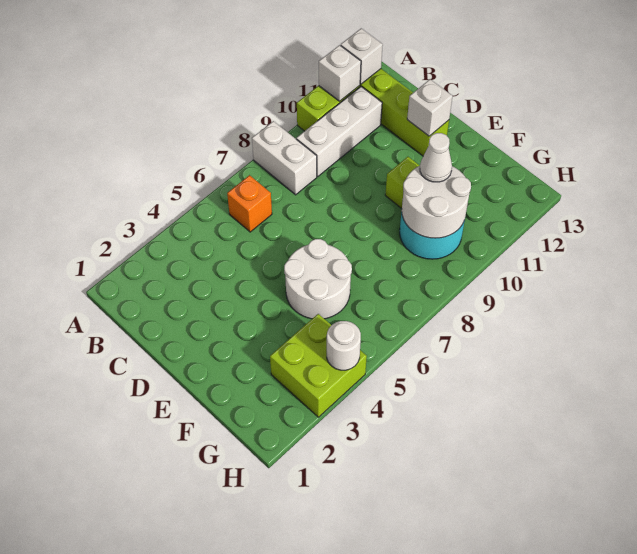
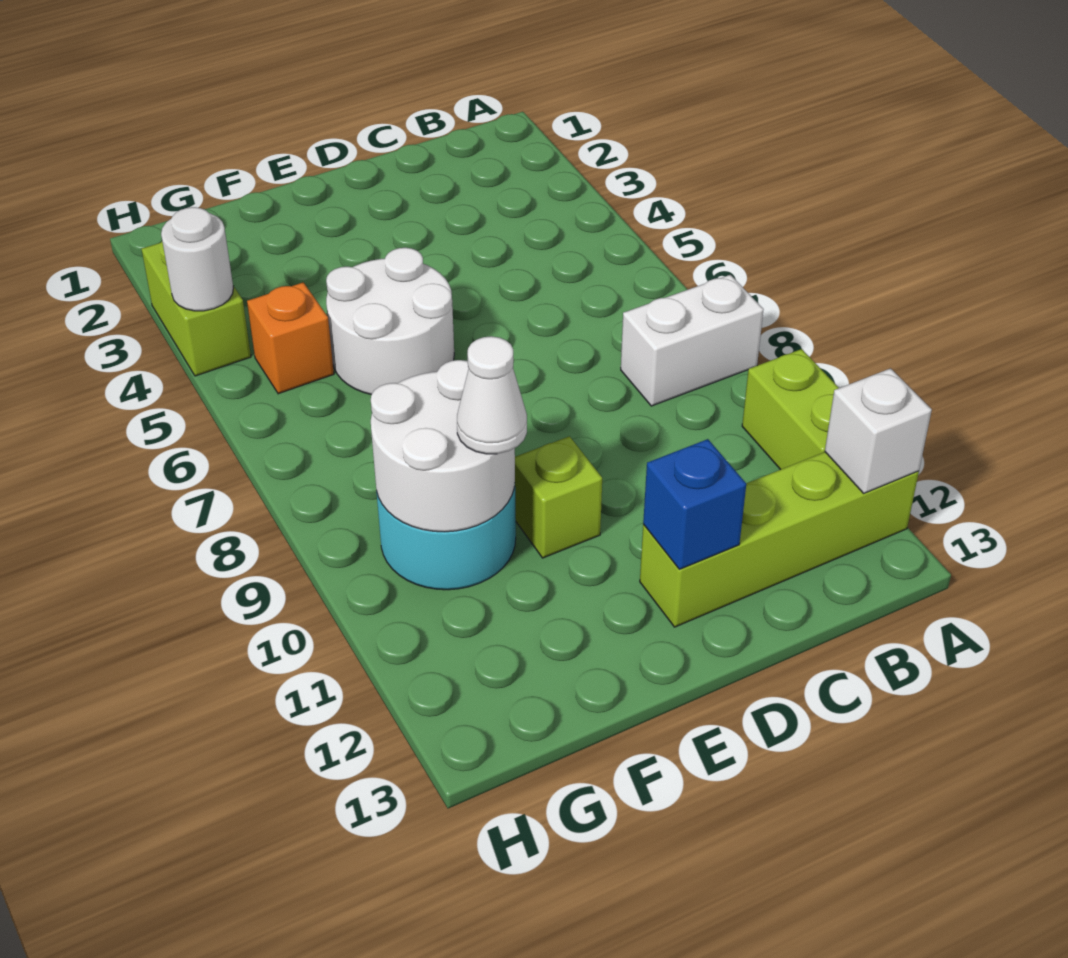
white brick A11 level 2 -> none
orange brick B6 level 1 -> orange brick G5 level 1
white brick B9:B11 level 1 -> none
white brick D12 level 2 -> blue brick D12 level 2
lime brick G3:H4 level 1 -> lime brick H3:H4 level 1

